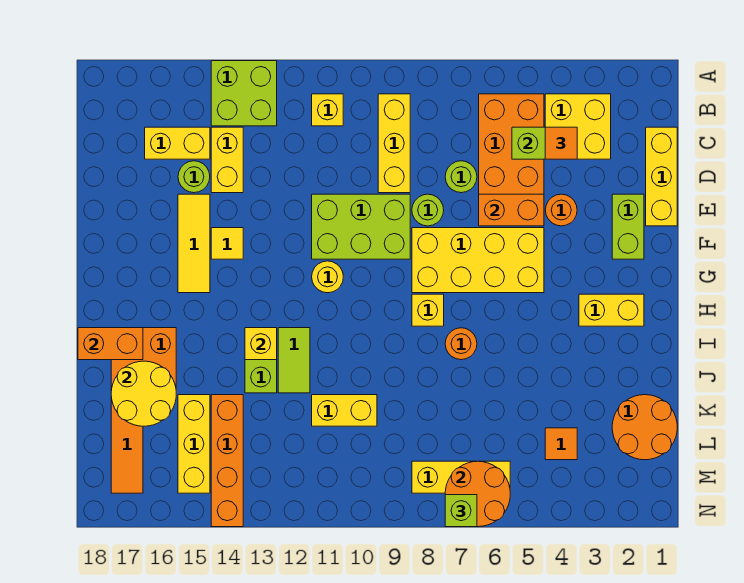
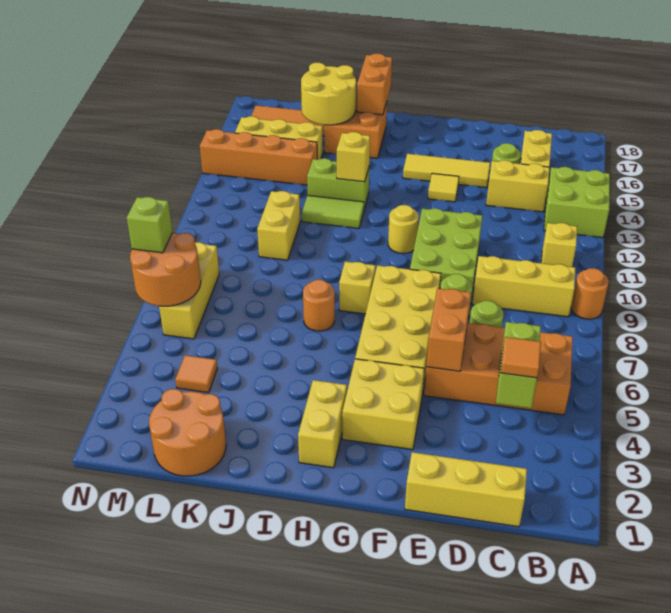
yellow brick B3:C4 level 1 -> yellow brick F3:G4 level 1
lime brick E2:F2 level 1 -> none
orange round brick E4 level 1 -> orange round brick A9 level 1

